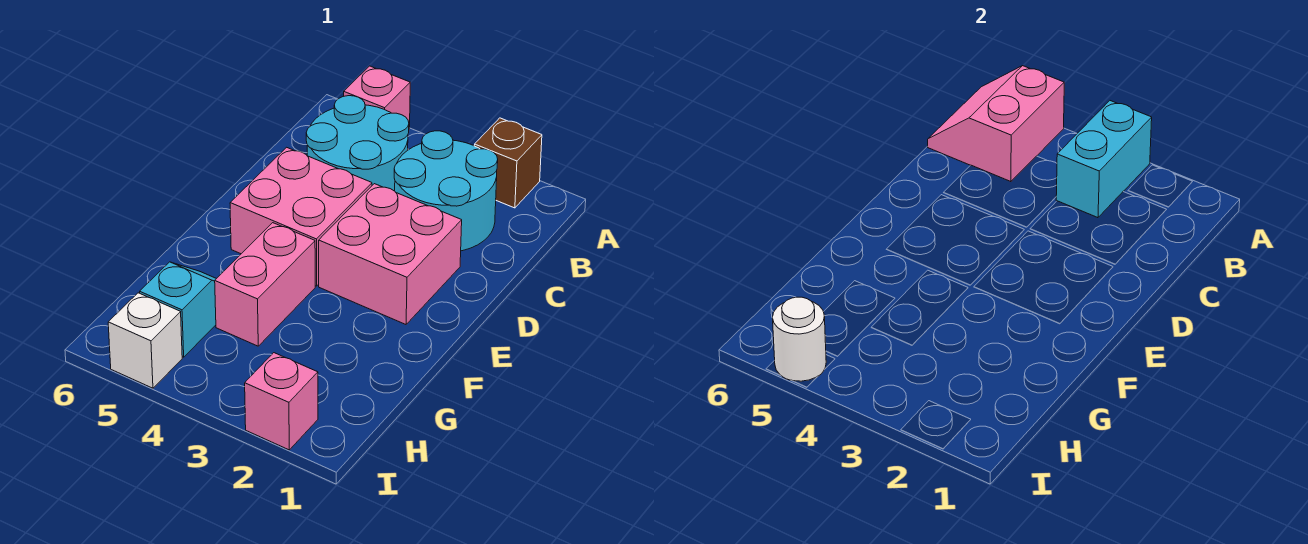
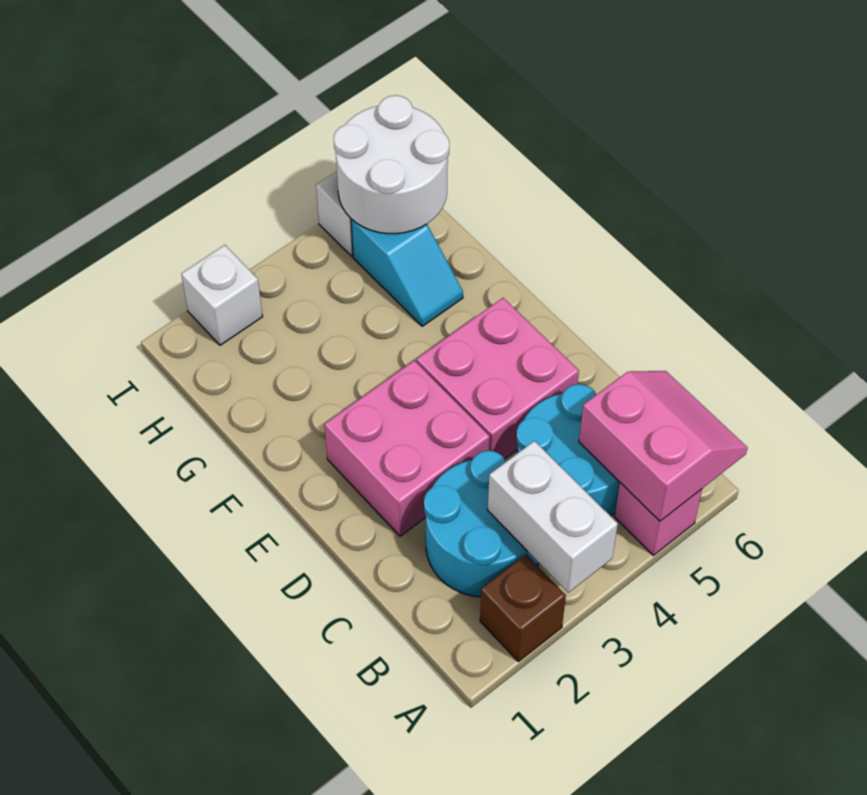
cyan brick A3:B3 level 2 -> white brick A3:B3 level 2
pink brick F4:G4 level 1 -> none
pink brick I2 level 1 -> white brick I2 level 1
white round brick I5 level 2 -> white round brick H5:I6 level 2

